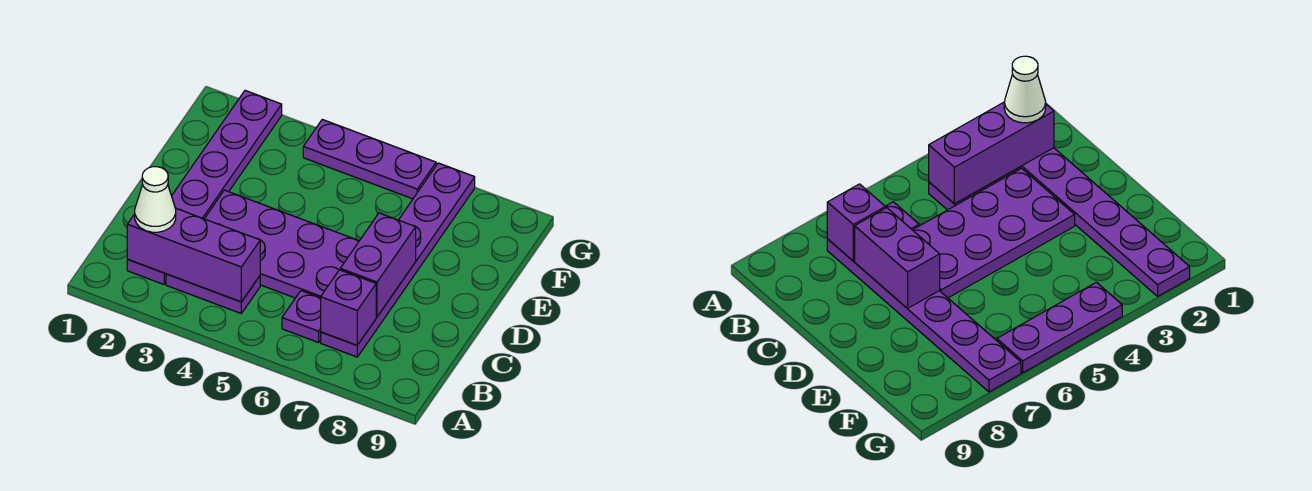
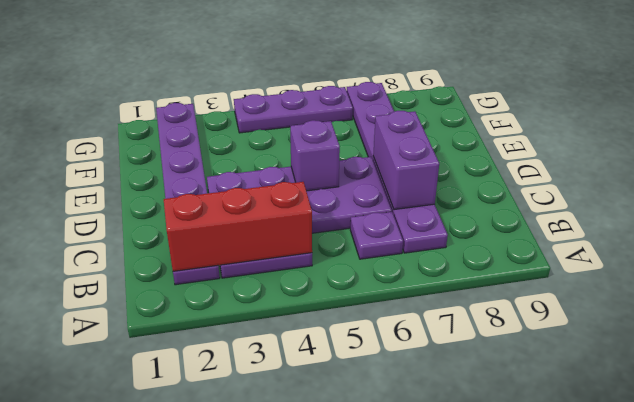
purple brick B2:B4 level 2 -> red brick B2:B4 level 2
white cone B2 level 3 -> none
purple brick B7 level 2 -> purple brick D5 level 2

